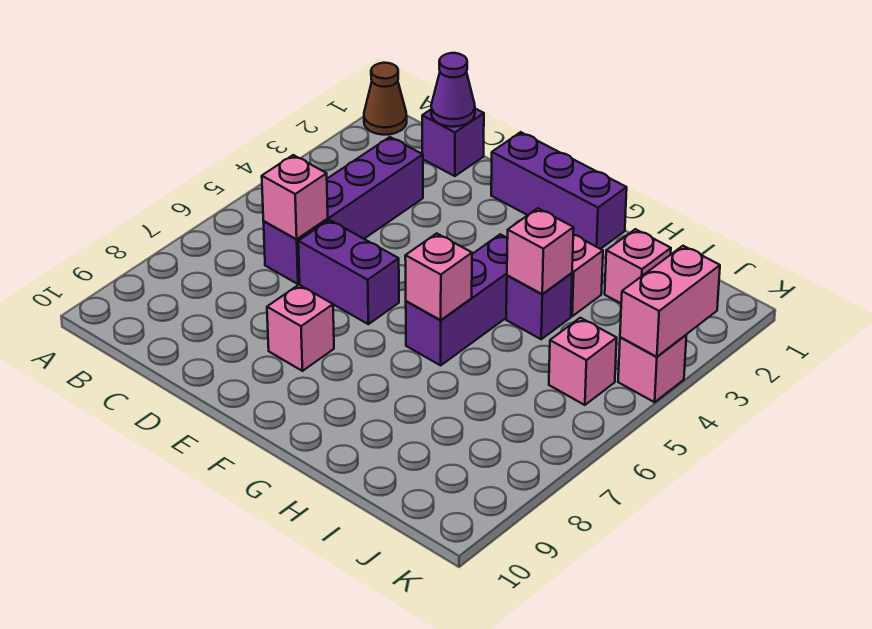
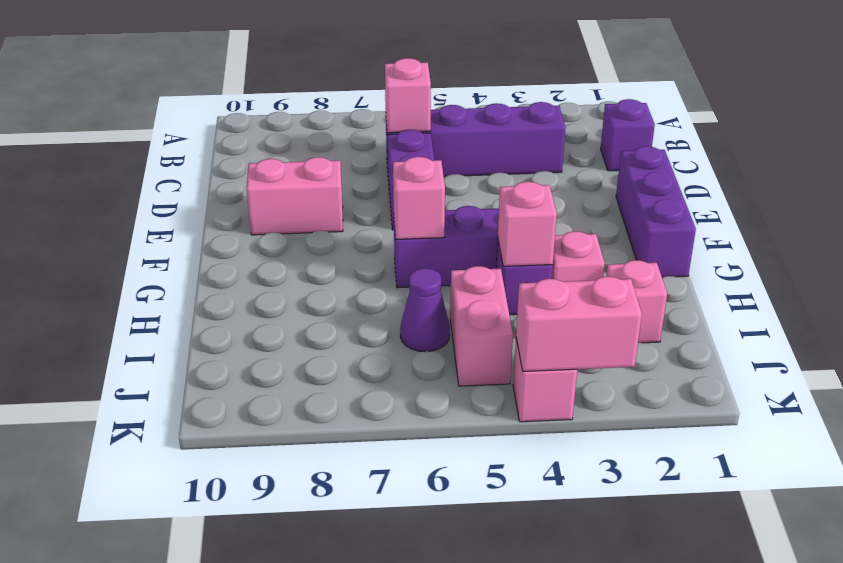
brown cone A1 level 1 -> none
purple cone C1 level 2 -> purple cone I6 level 1
pink brick E8 level 1 -> pink brick E8:E9 level 1
pink brick J5 level 1 -> pink brick I5:J5 level 1

